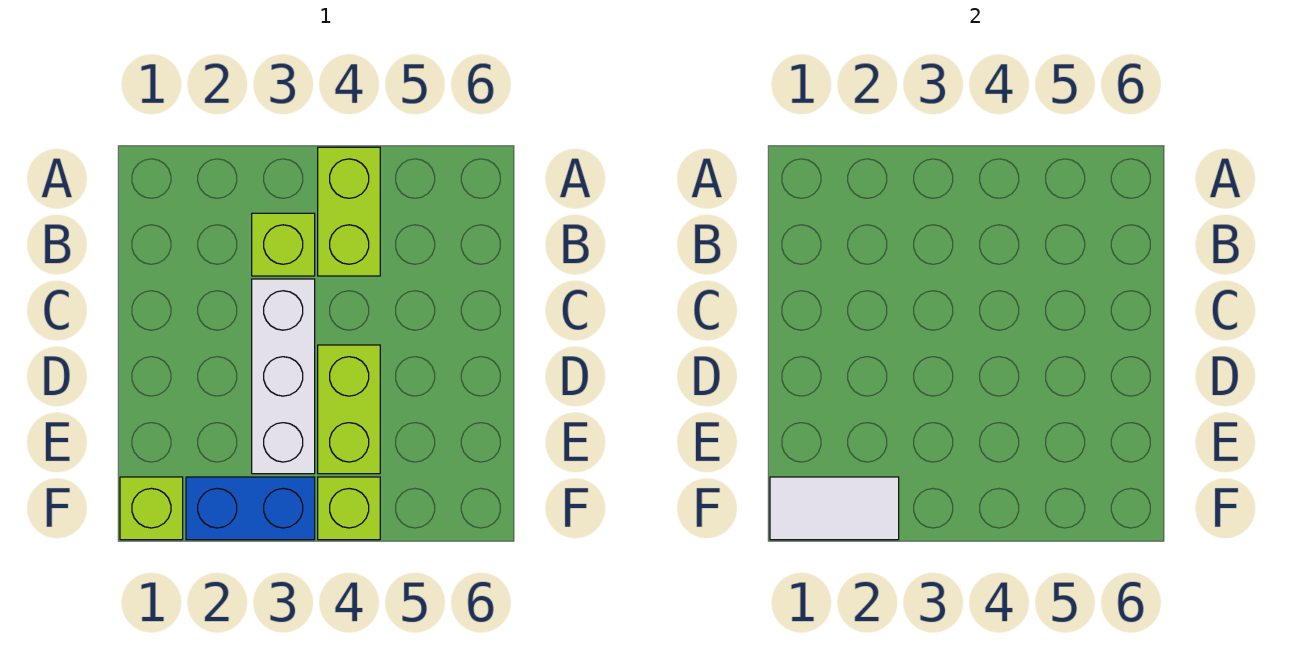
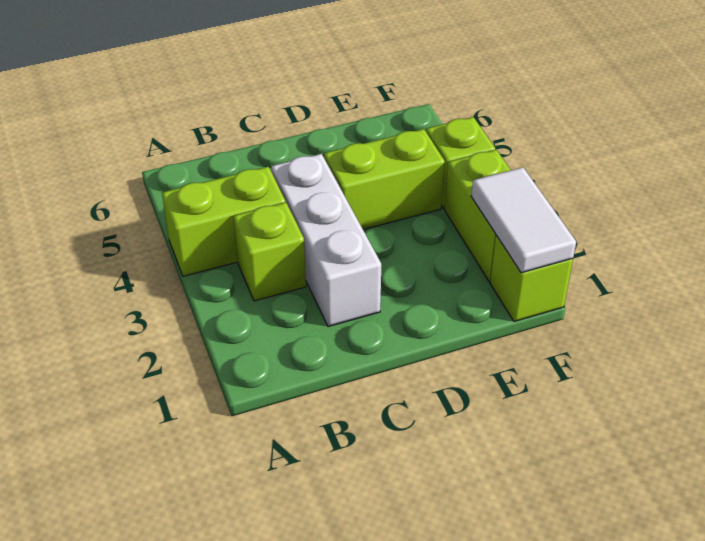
white brick C3:E3 level 1 -> white brick C2:C4 level 1
blue brick F2:F3 level 1 -> lime brick F2:F3 level 1

